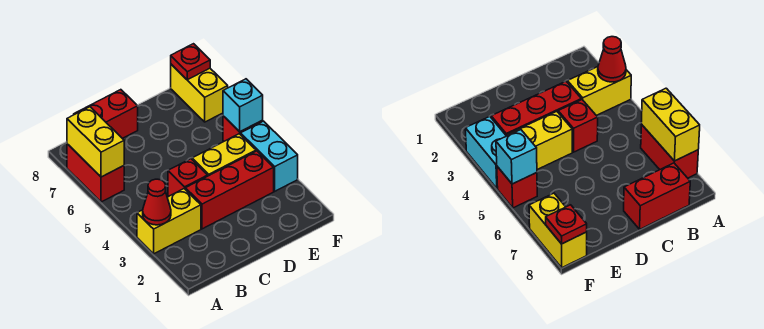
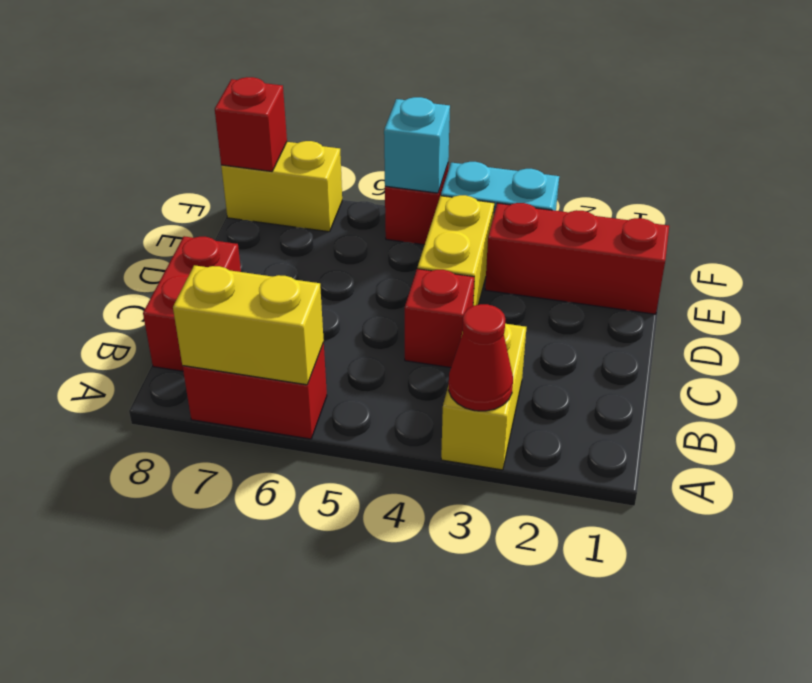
red brick C3:E3 level 1 -> red brick E1:E3 level 1
red plate F8 level 2 -> red brick F8 level 2

